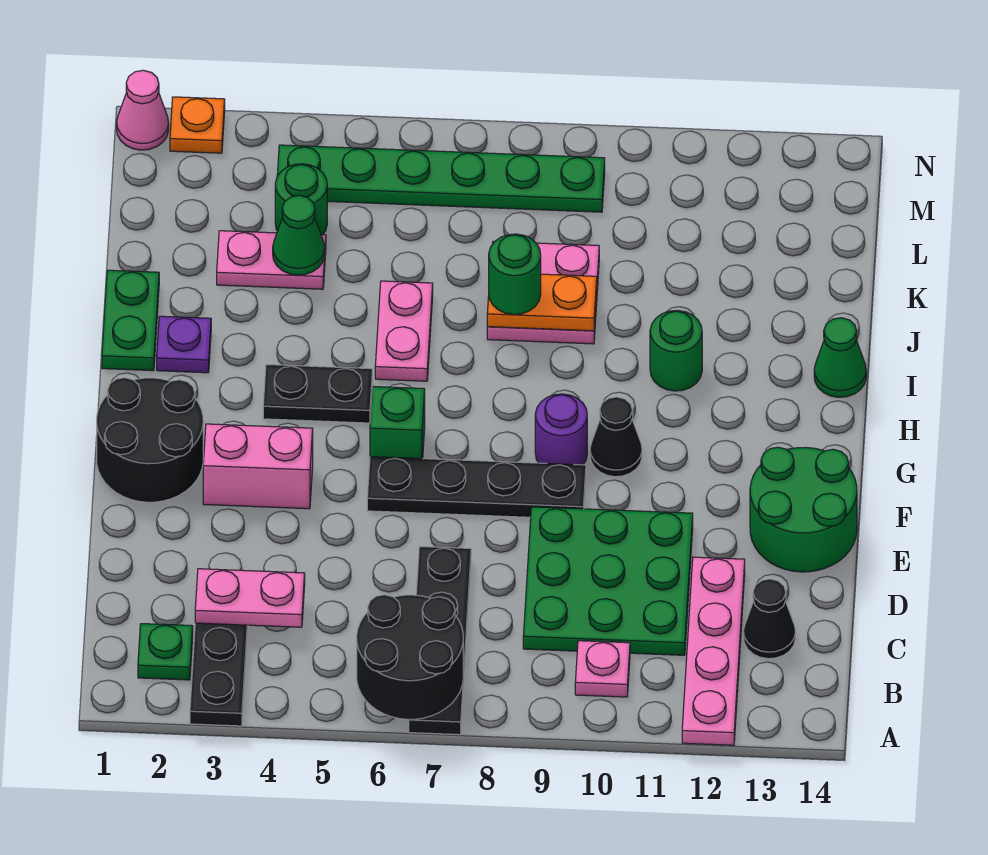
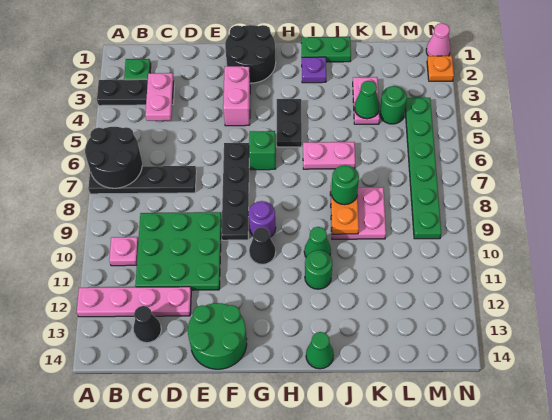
none -> green cone I10 level 1

